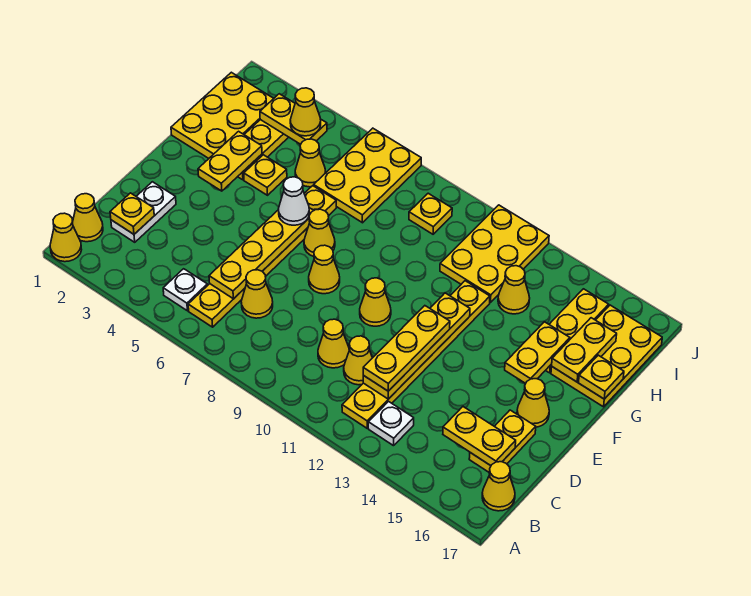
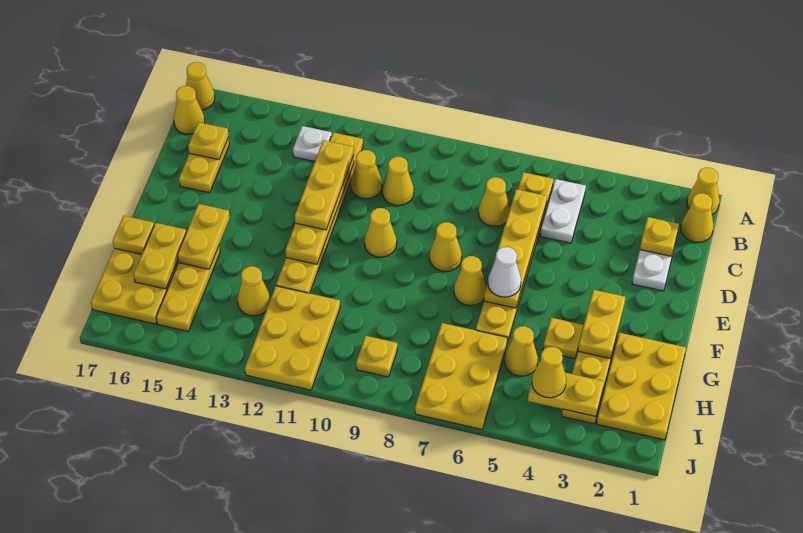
white plate B5 level 1 -> white plate B5:C5 level 1
yellow plate C15:C16 level 2 -> yellow plate C16 level 2
yellow cone E16 level 1 -> yellow cone A17 level 1

